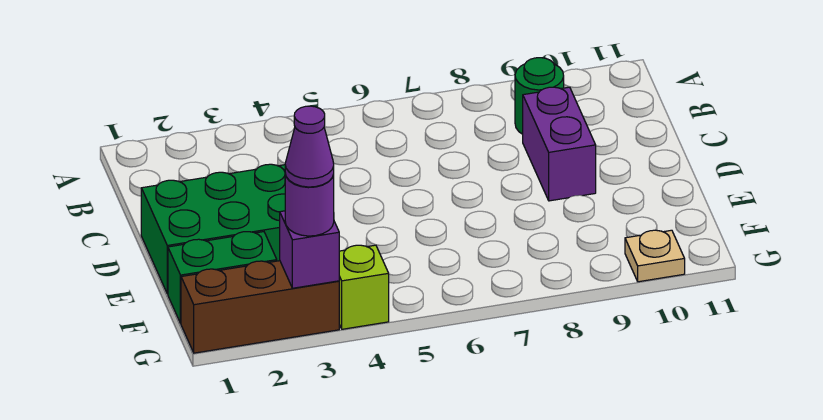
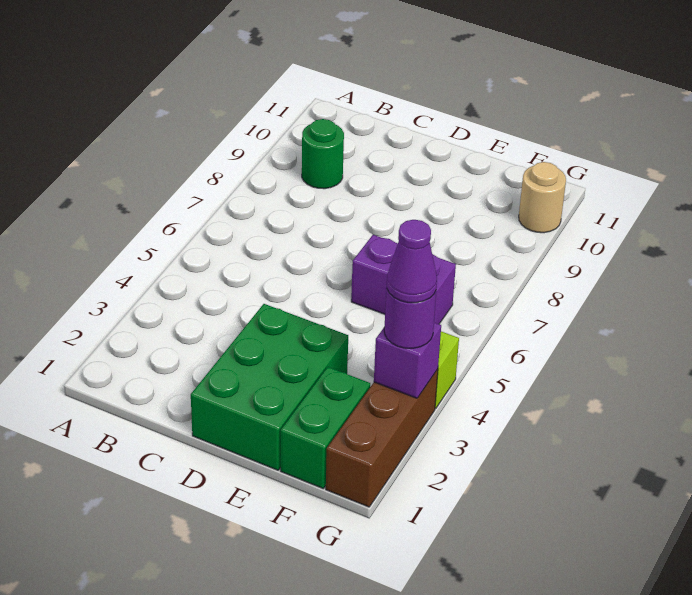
purple brick C9:D9 level 1 -> purple brick E6:F6 level 1
tan plate G10 level 1 -> tan round brick G10 level 1

